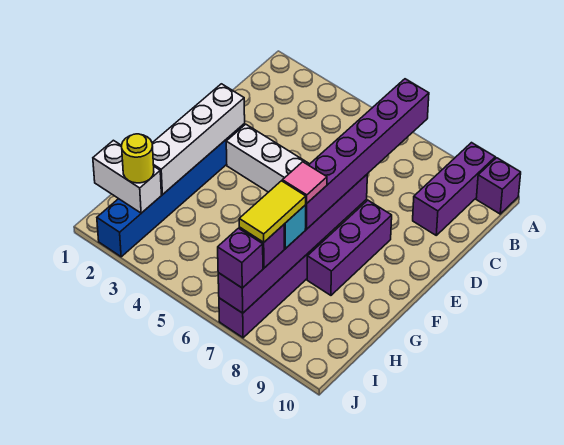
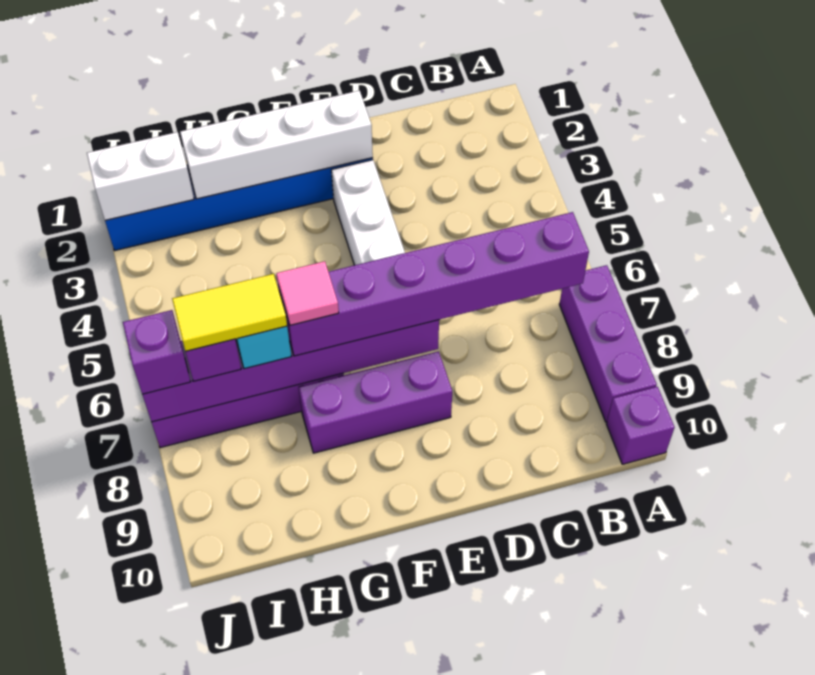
purple brick A9:C9 level 1 -> purple brick A7:A9 level 1
white brick I1:I2 level 2 -> white brick I2:J2 level 2
yellow round brick I2 level 3 -> none

